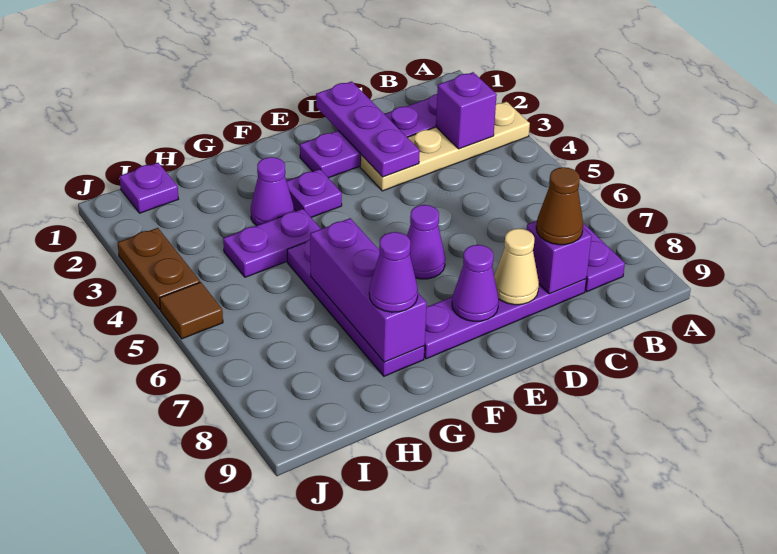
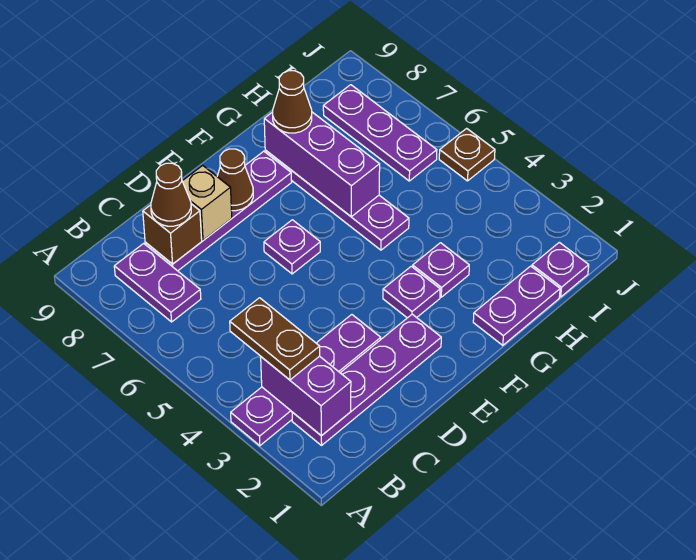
tan plate A3:D3 level 1 -> purple plate A3:D3 level 1
purple brick B3 level 2 -> purple brick B2:B3 level 2
purple brick C8 level 2 -> brown brick C8 level 2
purple plate D1:D3 level 2 -> purple plate I6:I8 level 1
tan cone D8 level 2 -> tan brick D8 level 2
purple cone E6 level 1 -> purple plate E6 level 1
purple cone E8 level 2 -> brown cone E8 level 2
purple cone G3 level 1 -> purple plate G3 level 1
purple plate G4:H4 level 1 -> purple plate G1:H1 level 1
purple cone G8 level 3 -> brown cone G8 level 3
brown plate J3:J4 level 1 -> brown plate B3:B4 level 3
brown tile J5 level 1 -> brown plate J5 level 1

